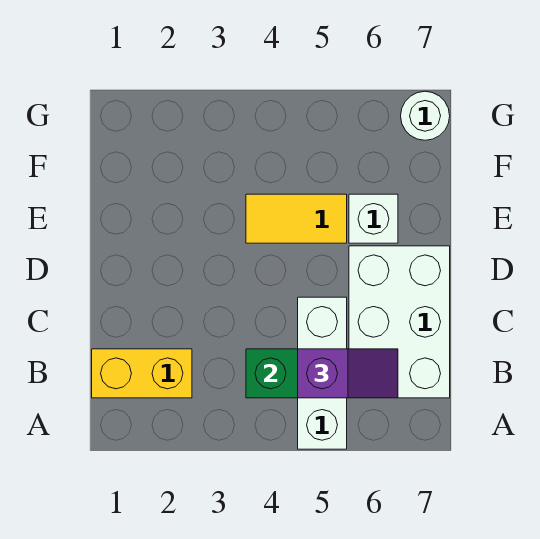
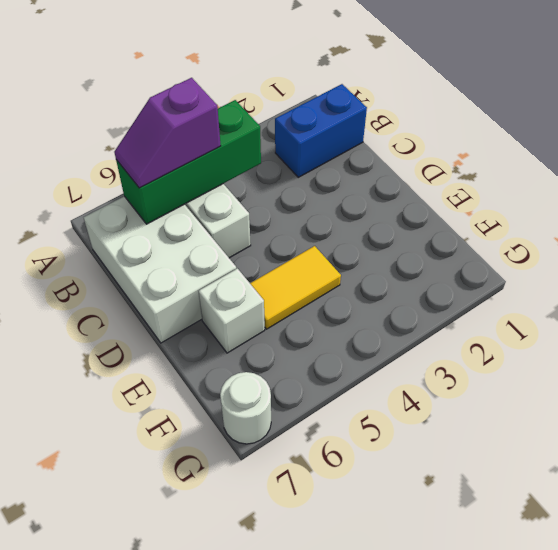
yellow brick B1:B2 level 1 -> blue brick B1:B2 level 1

